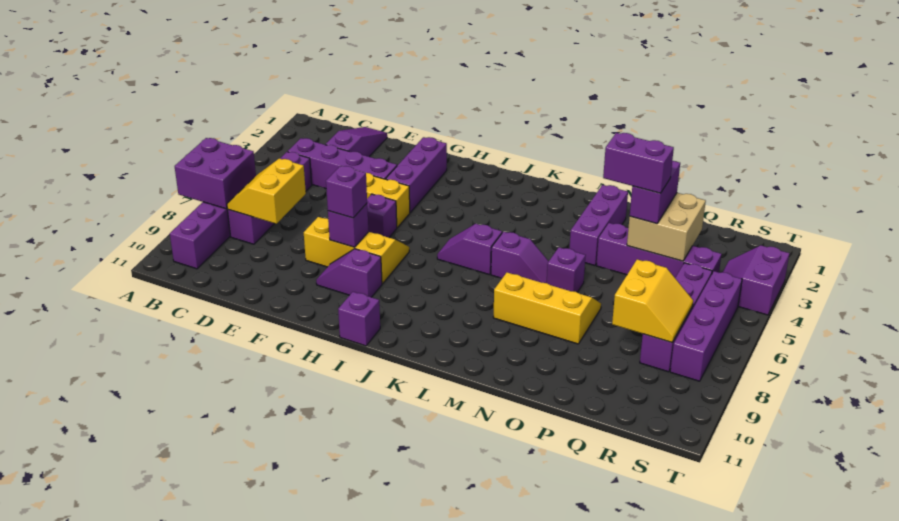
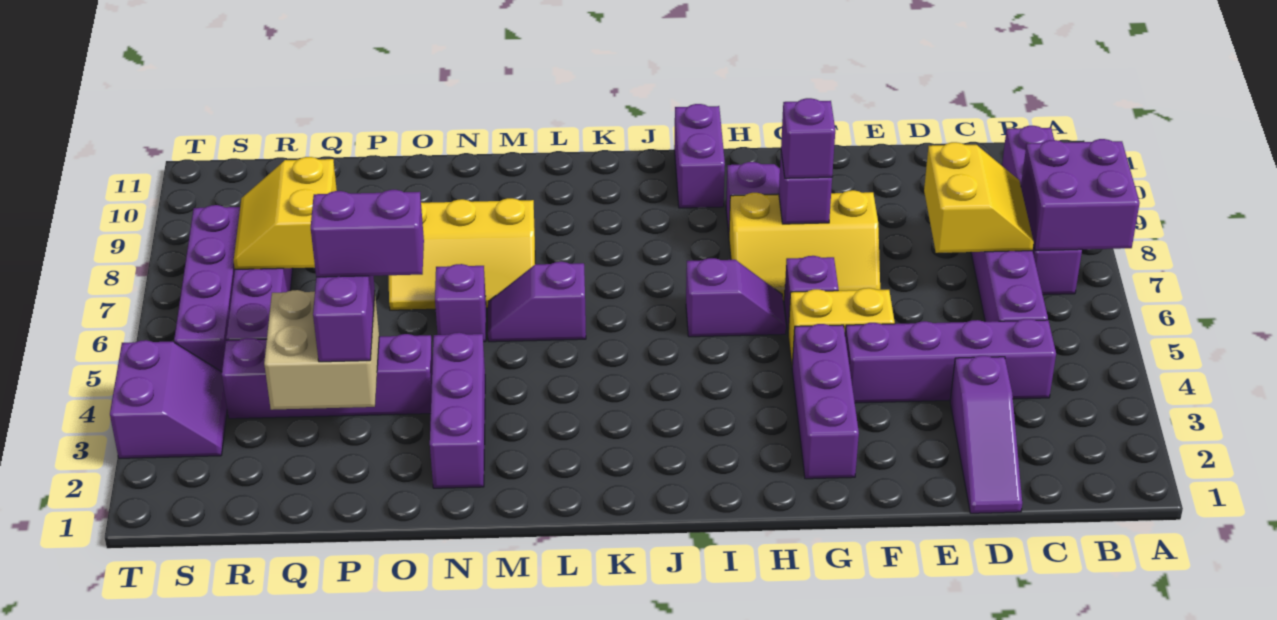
purple brick I11 level 1 -> purple brick I10:I11 level 1
purple slope J6:K6 level 1 top K -> purple slope H6:I6 level 1 top I

